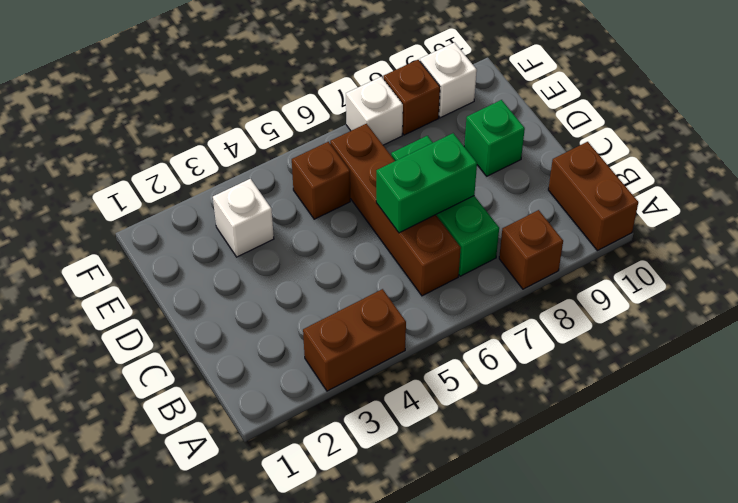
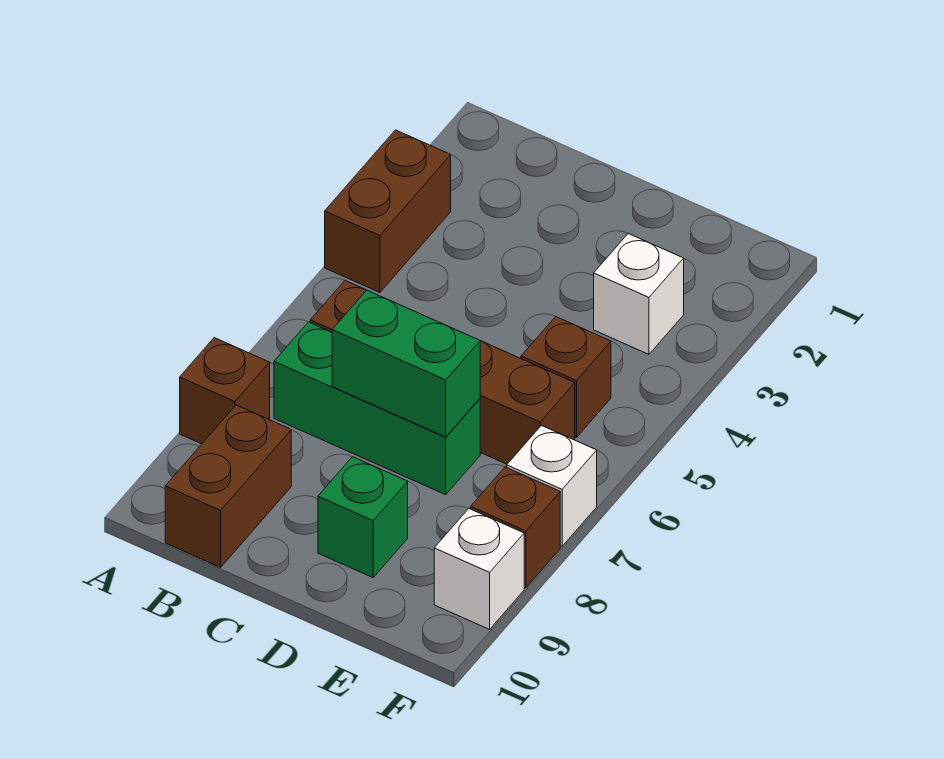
brown brick A10:B10 level 1 -> brown brick B9:B10 level 1
green brick C6:C7 level 2 -> green brick C7:D7 level 2

